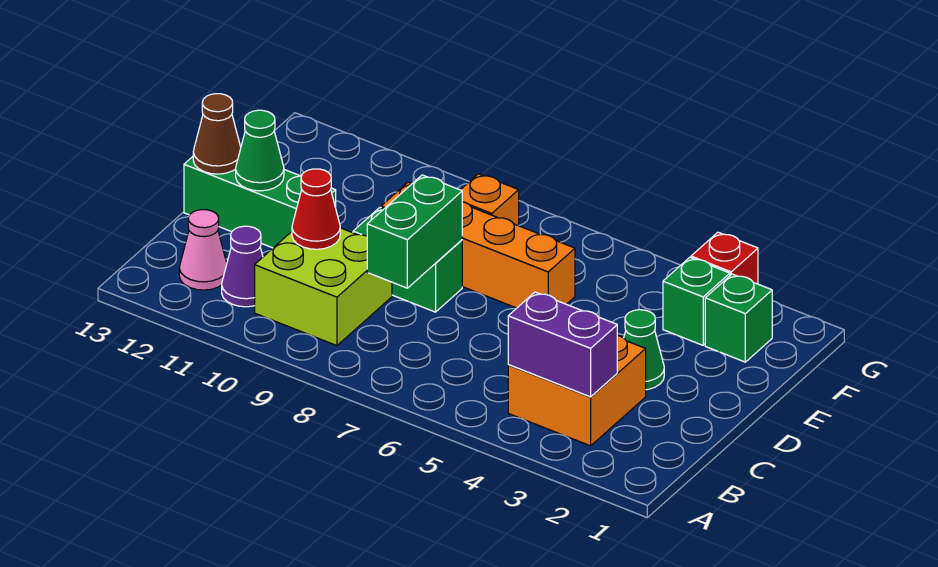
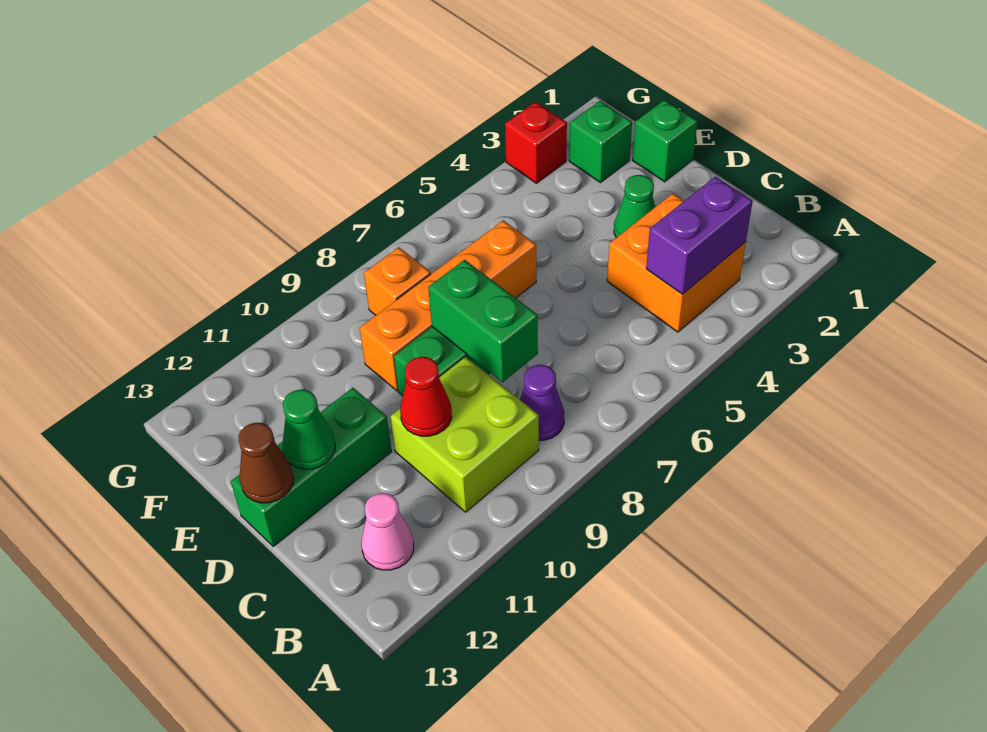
purple cone B11 level 1 -> purple cone B8 level 1
green brick F3 level 1 -> green brick E1 level 1

